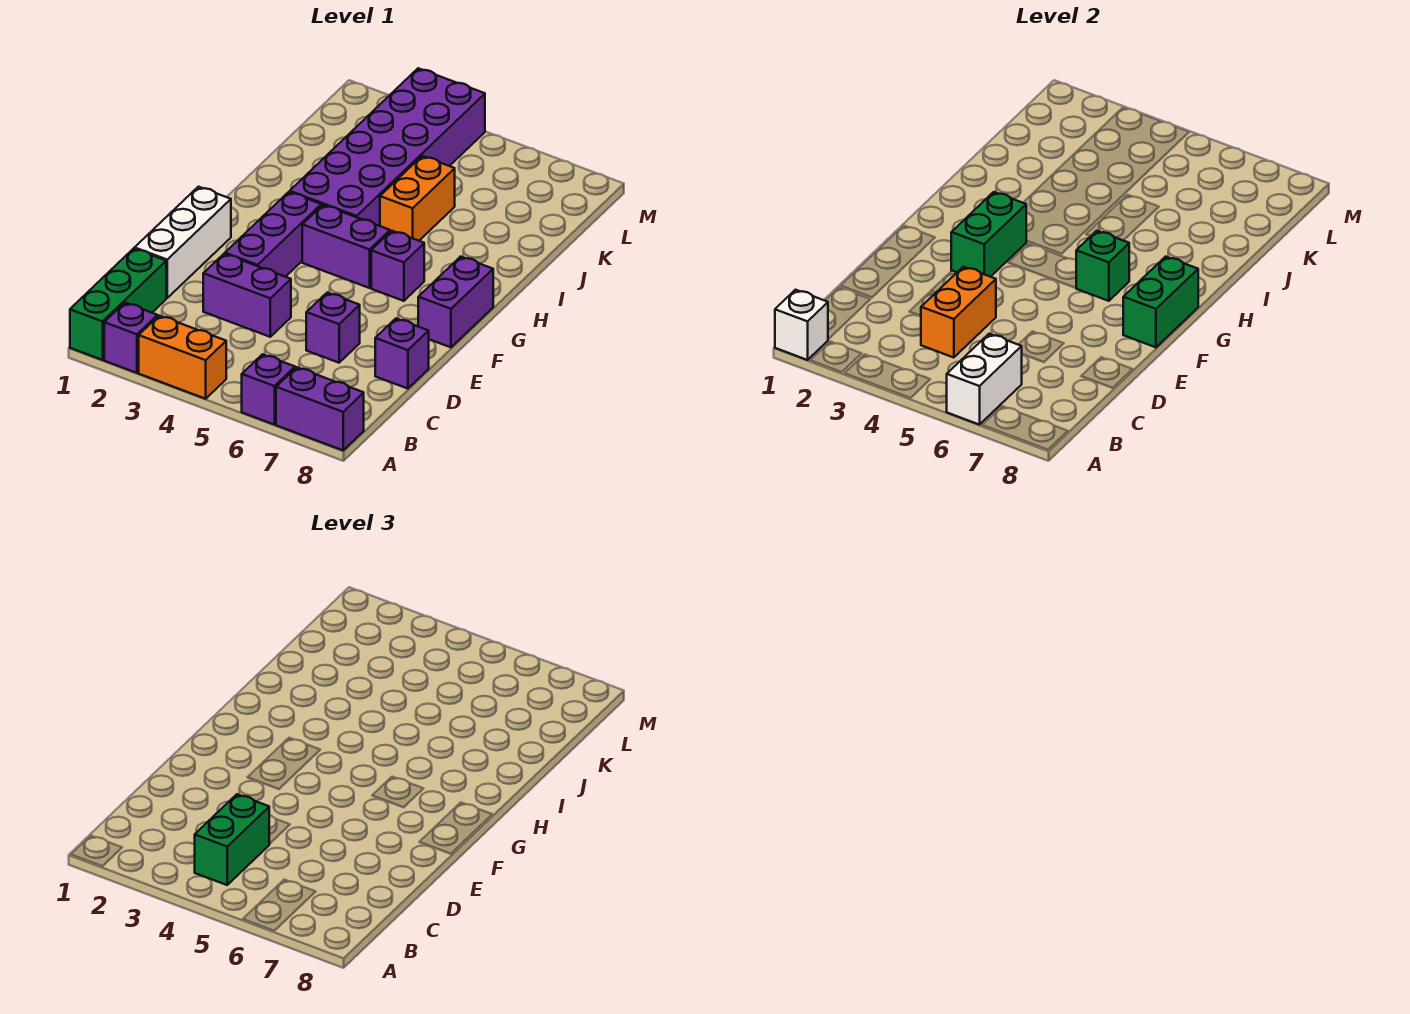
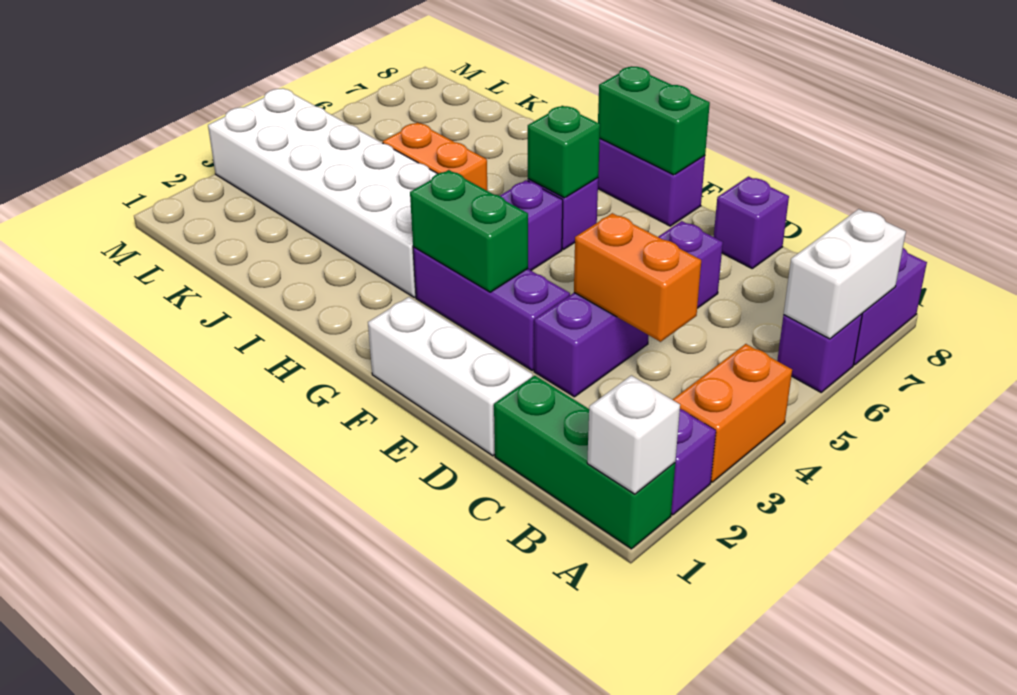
white brick A6:B6 level 2 -> white brick A6:A7 level 2
green brick B4:C4 level 3 -> none
purple brick H3:M4 level 1 -> white brick H3:M4 level 1

